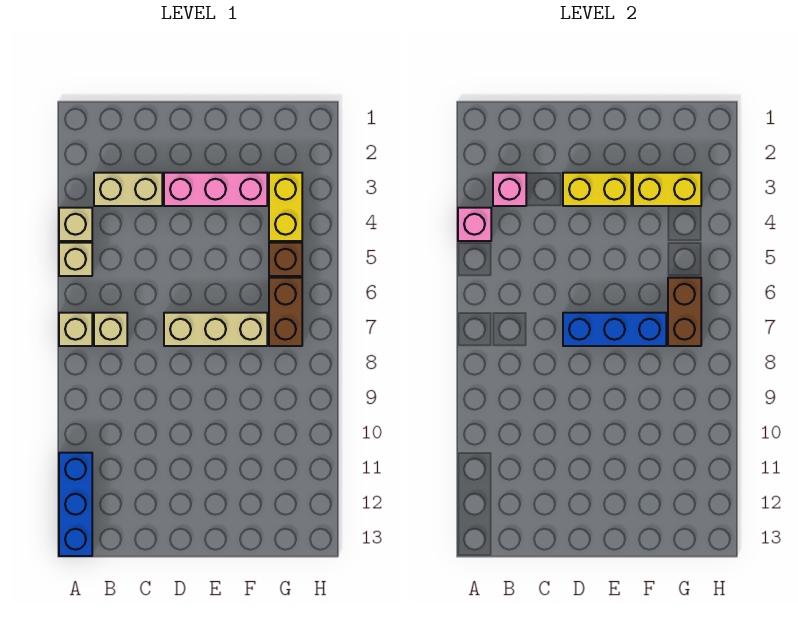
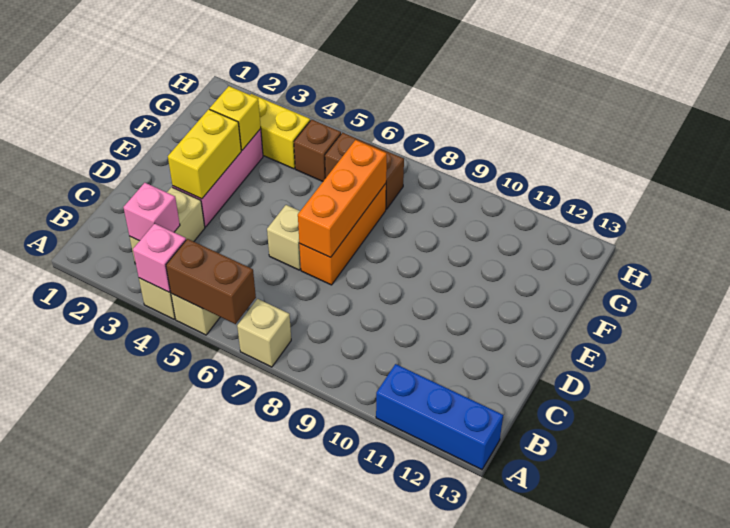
tan brick B7 level 1 -> tan brick D6 level 1
tan brick D7:F7 level 1 -> orange brick D7:F7 level 1
blue brick D7:F7 level 2 -> orange brick D7:F7 level 2
yellow brick F3:G3 level 2 -> yellow brick F3 level 2
brown brick G6:G7 level 2 -> brown brick A5:A6 level 2

